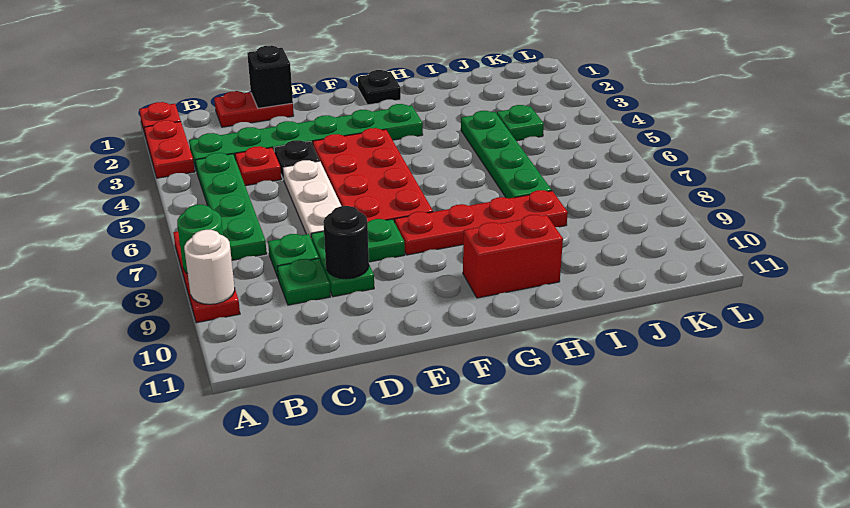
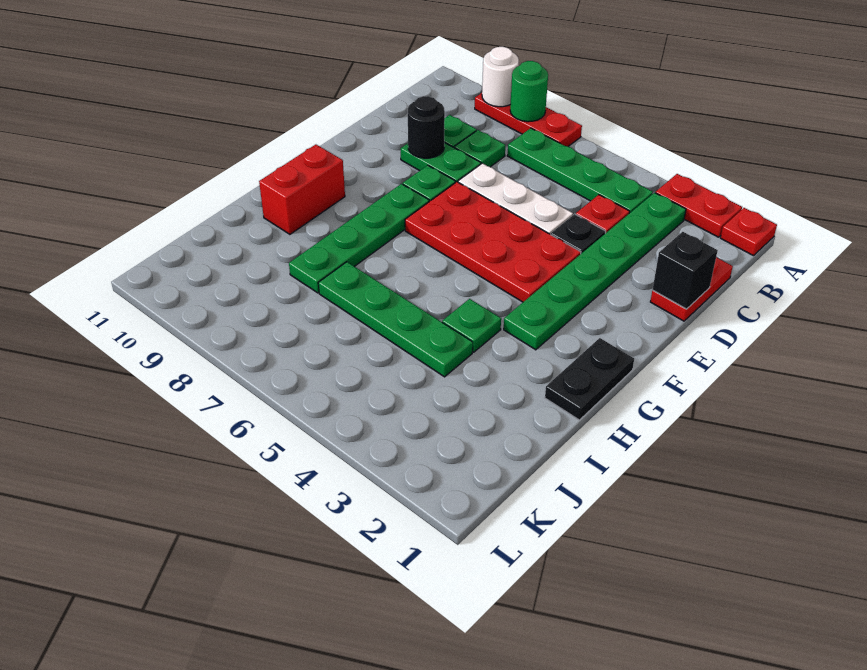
red plate F8:I8 level 1 -> green plate F8:I8 level 1
black plate G1 level 1 -> black plate G1:H1 level 1
green plate J4 level 1 -> green plate H4 level 1

